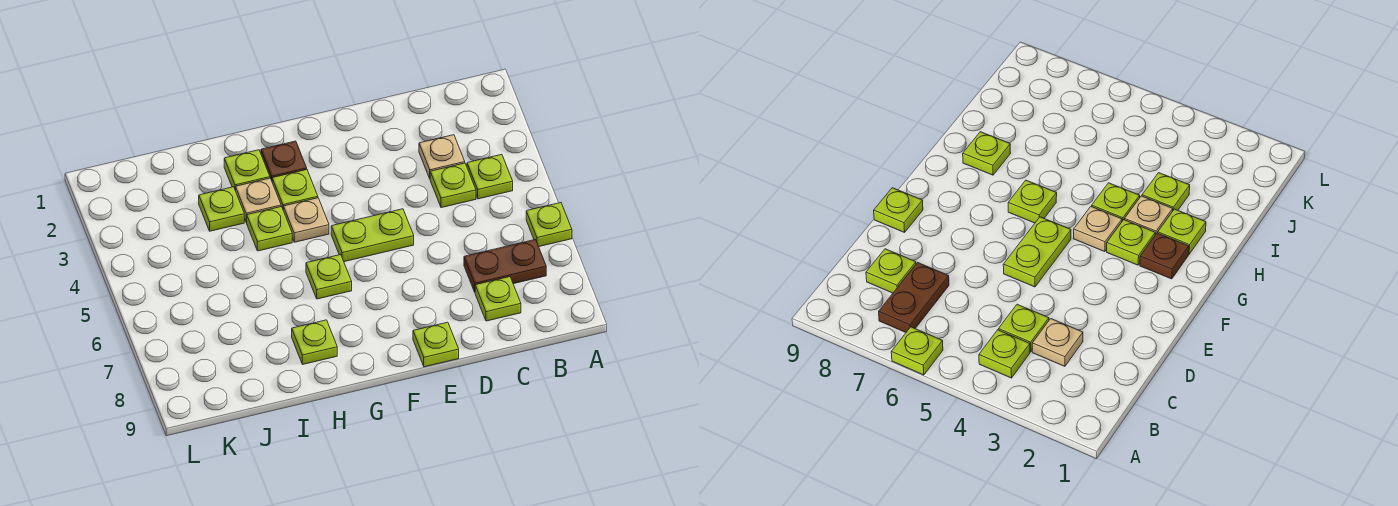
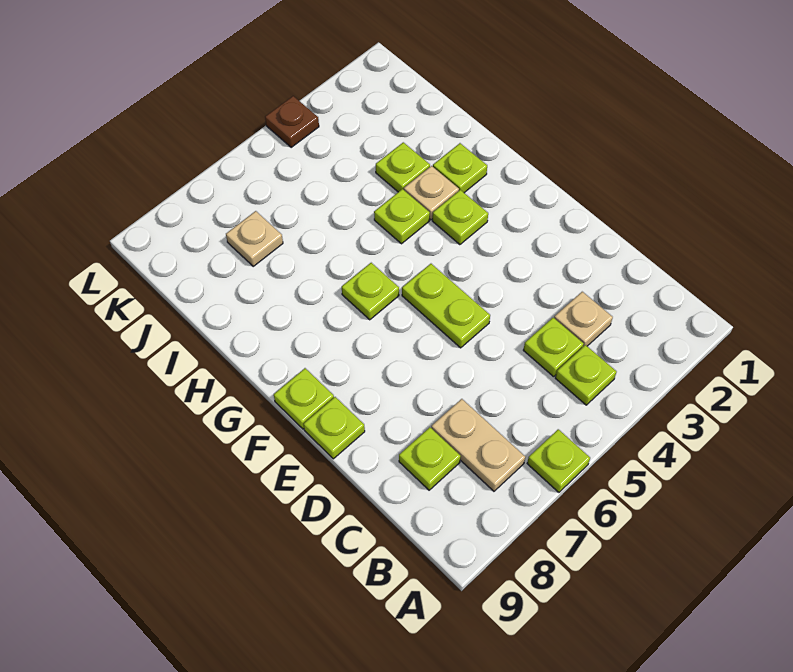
brown plate B7:C7 level 1 -> tan plate B7:C7 level 1
brown plate G2 level 1 -> brown plate L4 level 1
tan plate G4 level 1 -> tan plate J7 level 1
lime plate H8 level 1 -> lime plate F9 level 1

